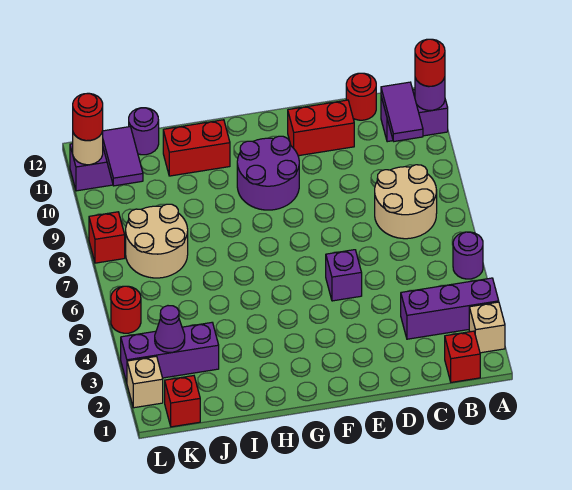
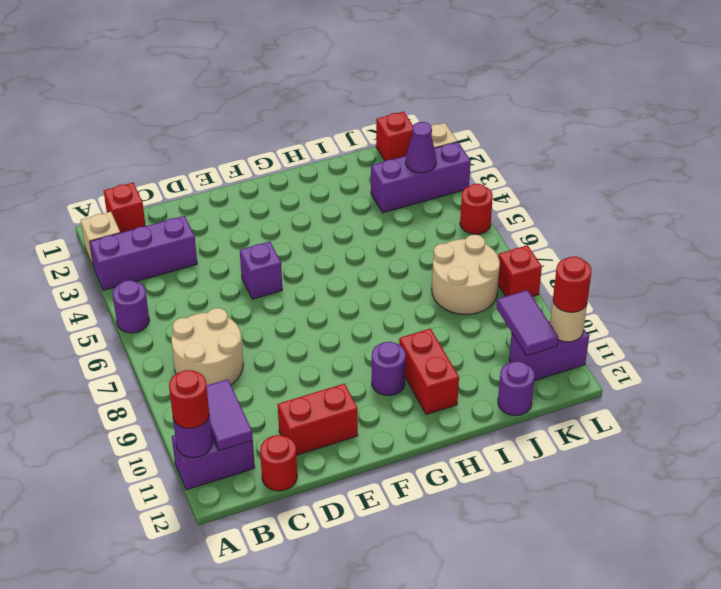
purple round brick F9:G10 level 1 -> purple round brick G10 level 1
red brick H11:I11 level 1 -> red brick H10:H11 level 1

